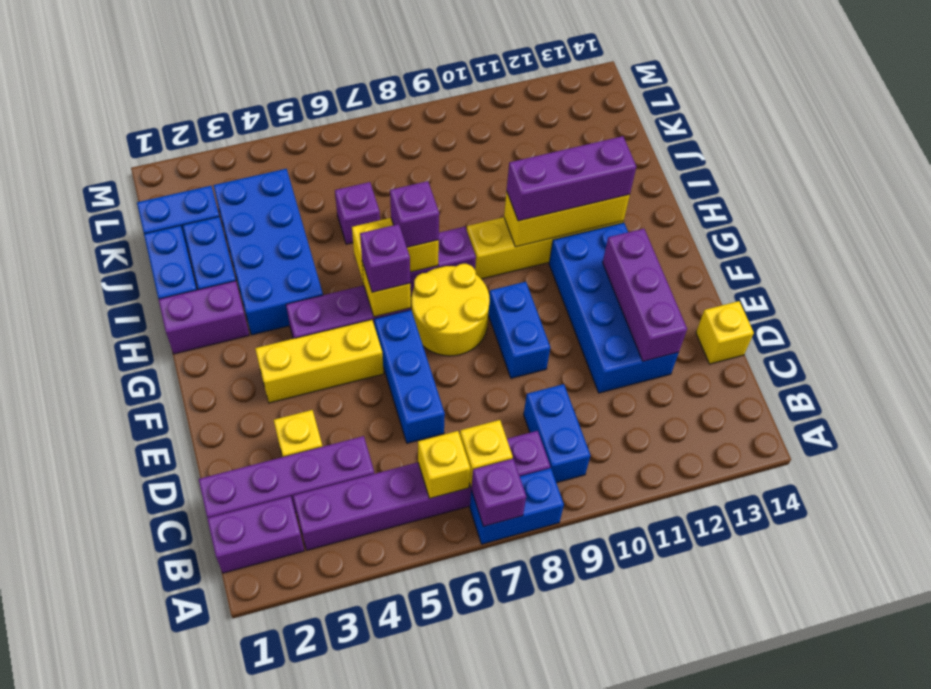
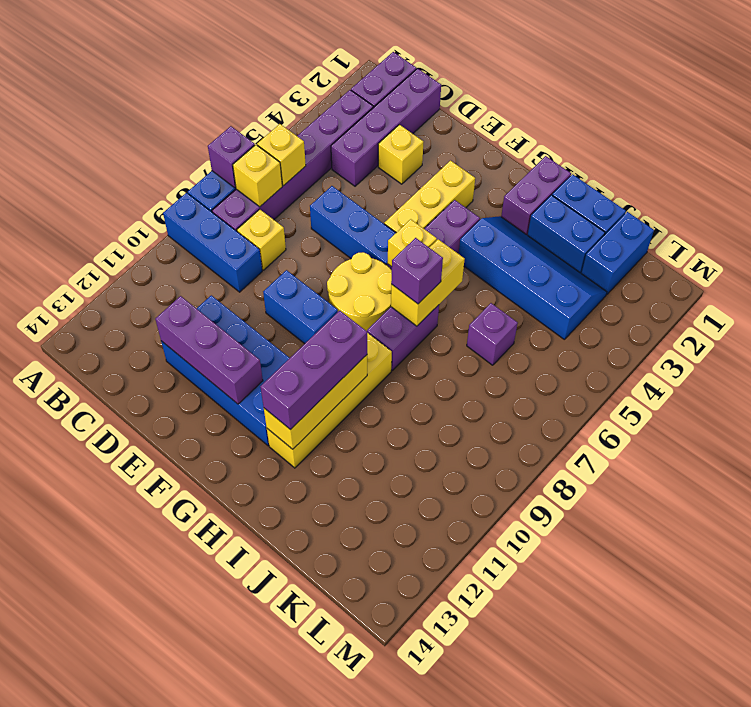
blue brick B9:C9 level 1 -> blue brick A9:C9 level 1
yellow brick D14 level 1 -> yellow brick C8 level 1
purple brick G6 level 3 -> none
blue brick H3:K4 level 1 -> blue slope H3:K4 level 1 top 4

